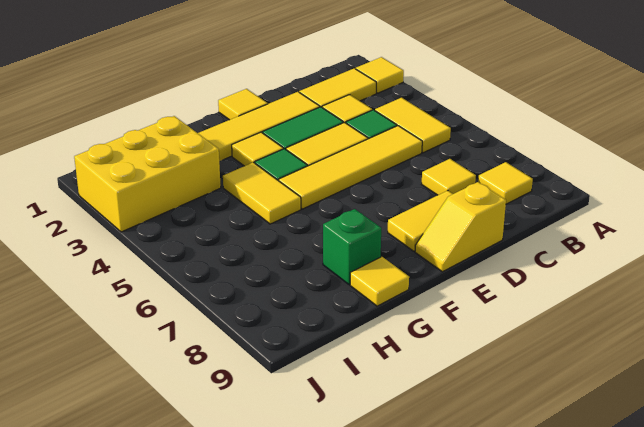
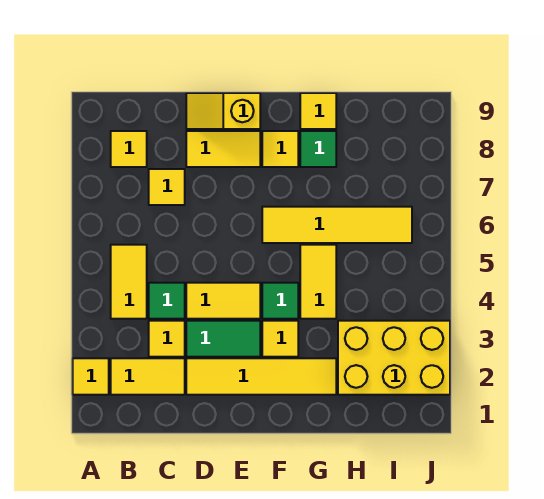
yellow tile C5:F5 level 1 -> yellow tile F6:I6 level 1
yellow slope D9:E9 level 1 top D -> yellow slope D9:E9 level 1 top E
yellow tile E1 level 1 -> yellow tile F8 level 1
green brick G8 level 1 -> green tile G8 level 1

